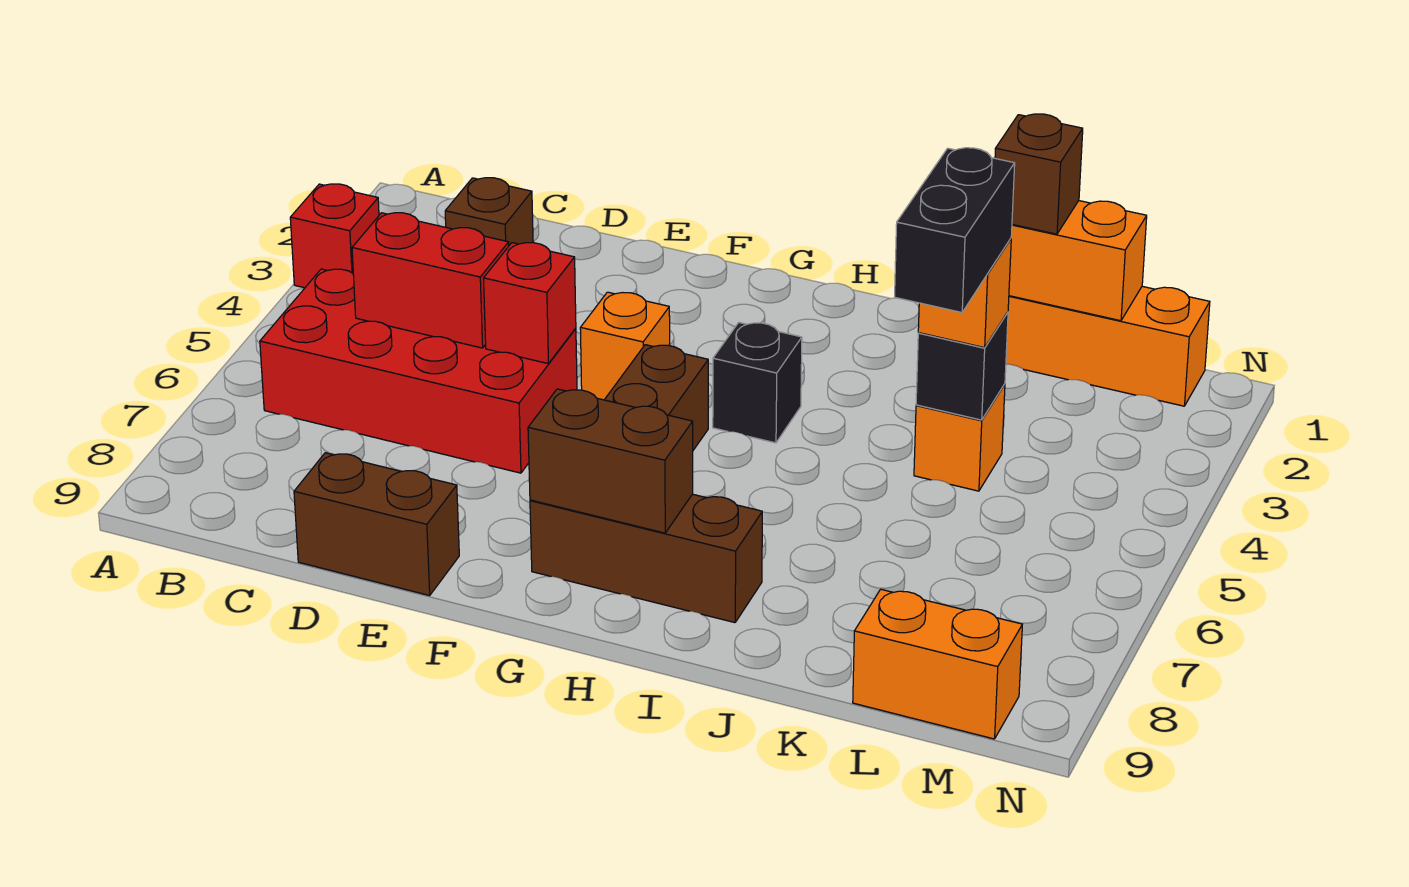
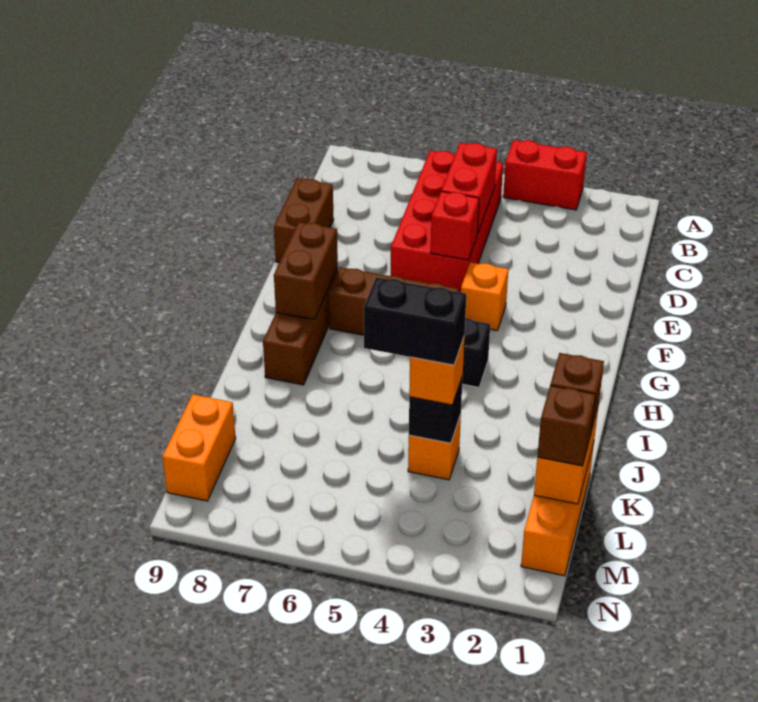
red brick A3 level 1 -> red brick A3:A4 level 1
brown brick C2 level 1 -> brown brick L1 level 3

